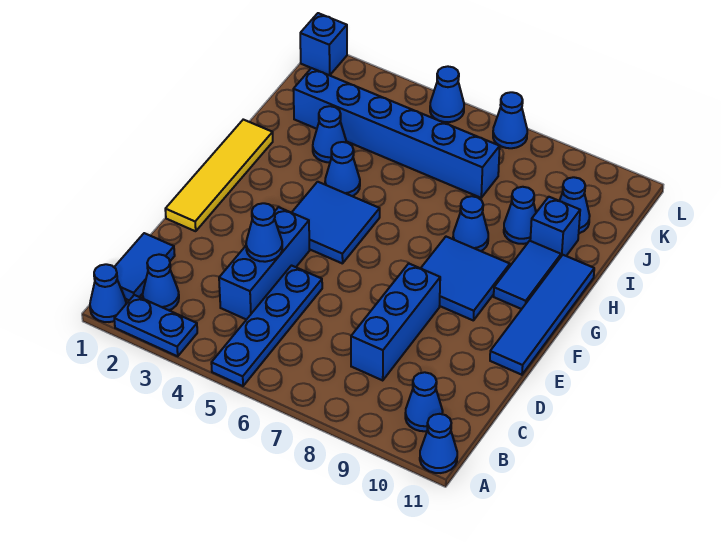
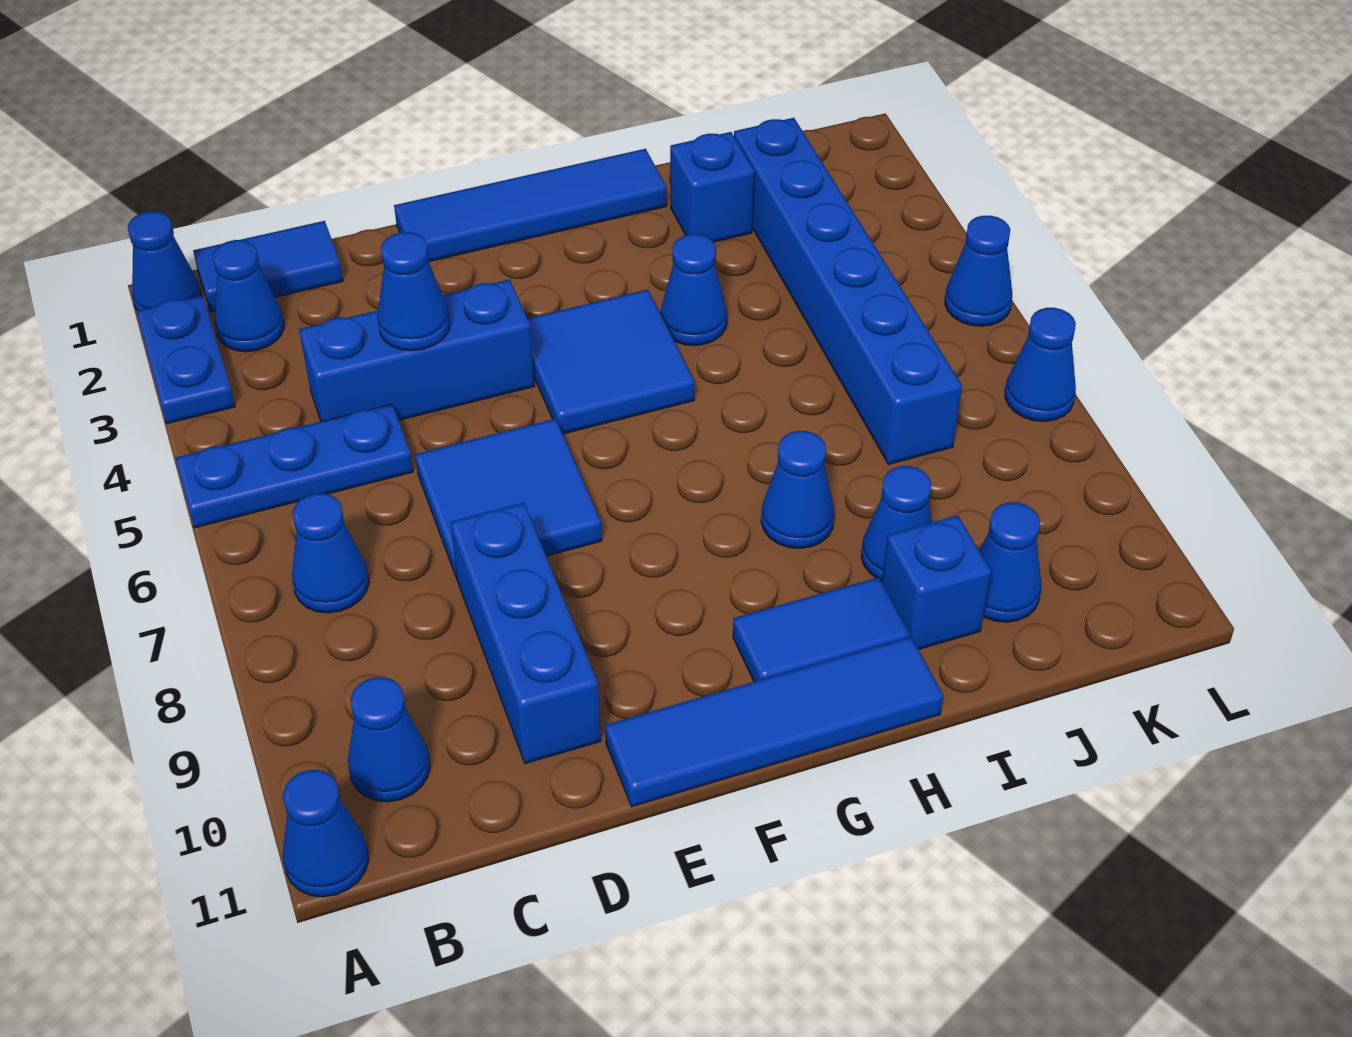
blue plate A5:D5 level 1 -> blue plate A5:C5 level 1
blue brick C8:E8 level 1 -> blue brick D8:D10 level 1
yellow tile E1:H1 level 1 -> blue tile E1:H1 level 1
blue tile F8:G9 level 1 -> blue tile D6:E7 level 1
blue cone I3 level 1 -> blue cone B7 level 1
blue brick L1 level 1 -> blue brick I2 level 1

